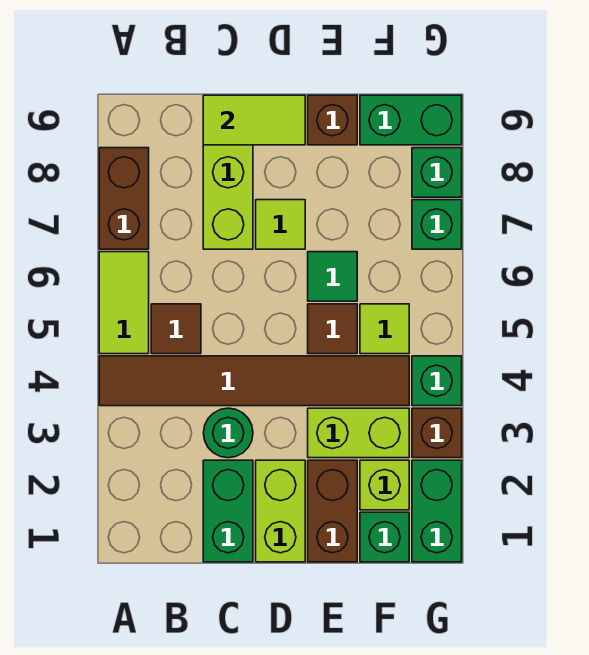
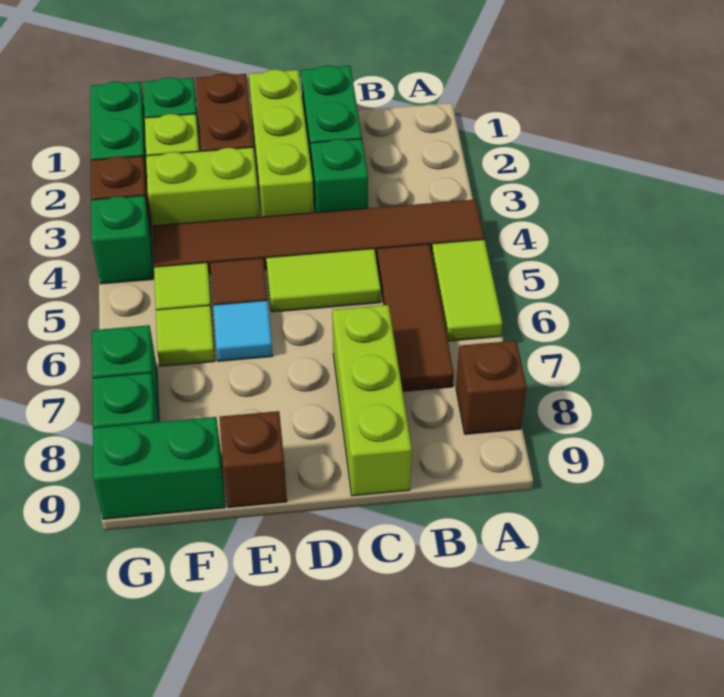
brown brick A7:A8 level 1 -> brown brick A8 level 1
brown tile B5 level 1 -> brown tile B5:B7 level 1
green round brick C3 level 1 -> green brick C3 level 1
lime tile C9:D9 level 2 -> lime tile C5:D5 level 1
lime brick D1:D2 level 1 -> lime brick D1:D3 level 1
lime tile D7 level 1 -> lime tile F6 level 1
green tile E6 level 1 -> cyan tile E6 level 1

